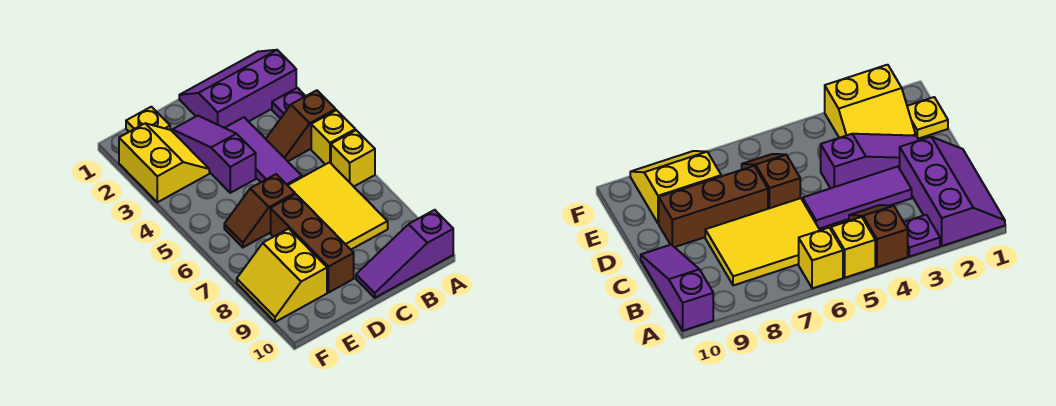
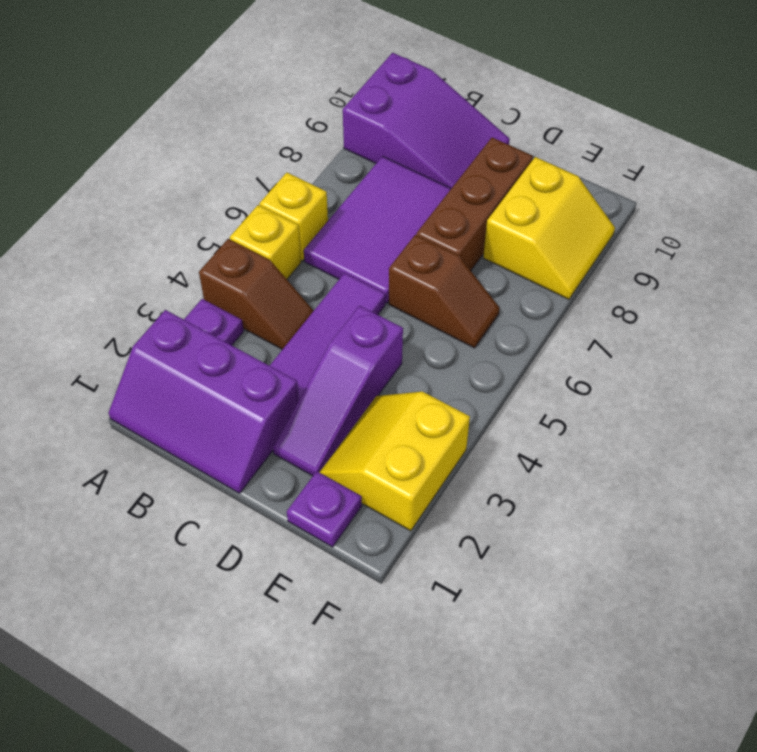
purple slope A10:C10 level 1 top A -> purple slope A9:C10 level 1 top A
yellow tile B6:C8 level 1 -> purple tile B6:C8 level 1
yellow plate E1 level 1 -> purple plate E1 level 1

